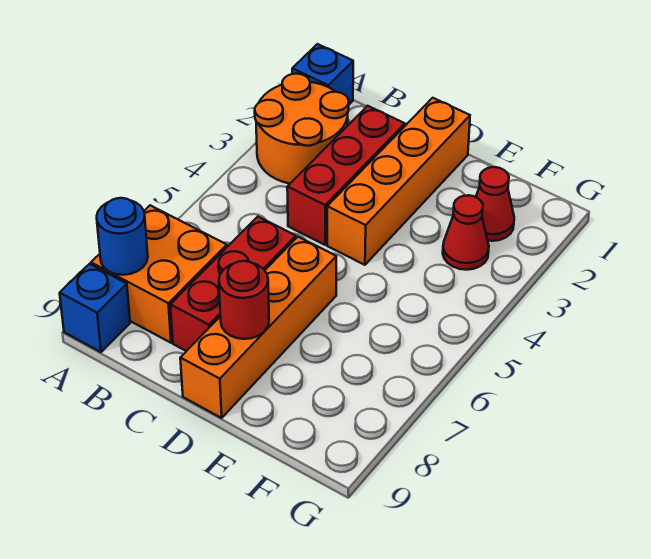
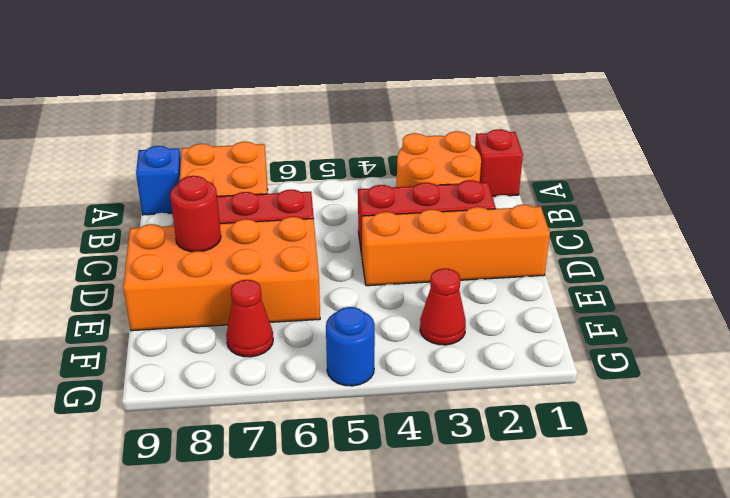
blue brick A1 level 1 -> red brick A1 level 1
blue round brick A8 level 2 -> blue round brick G5 level 1
orange brick D6:D9 level 1 -> orange brick D6:E9 level 1
red cone F2 level 1 -> red cone F7 level 1

